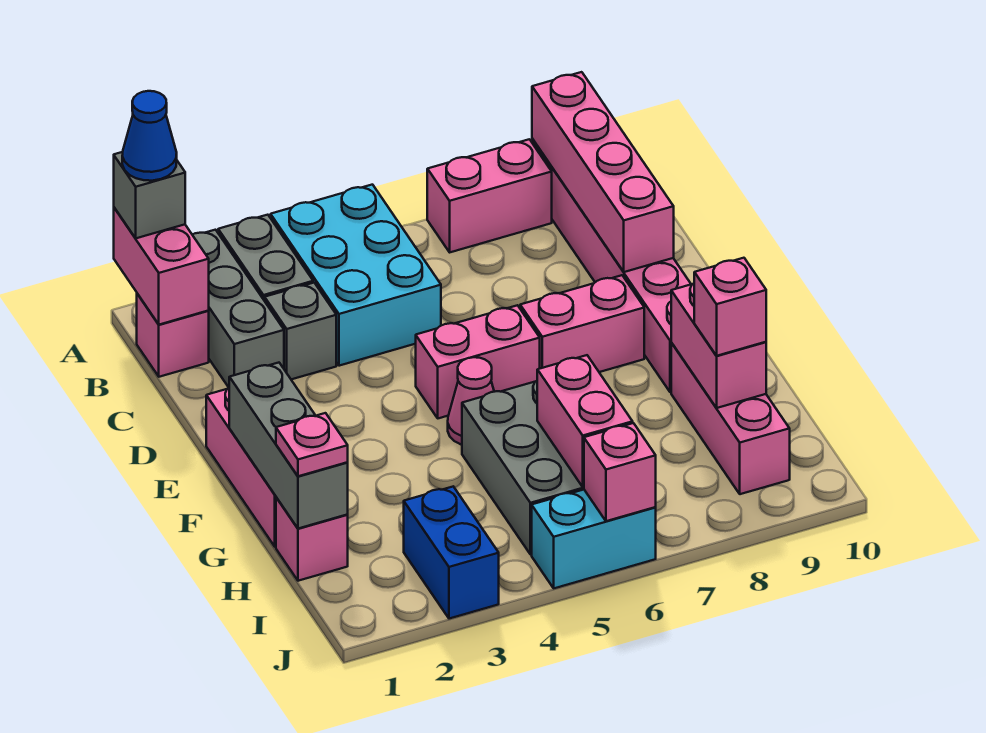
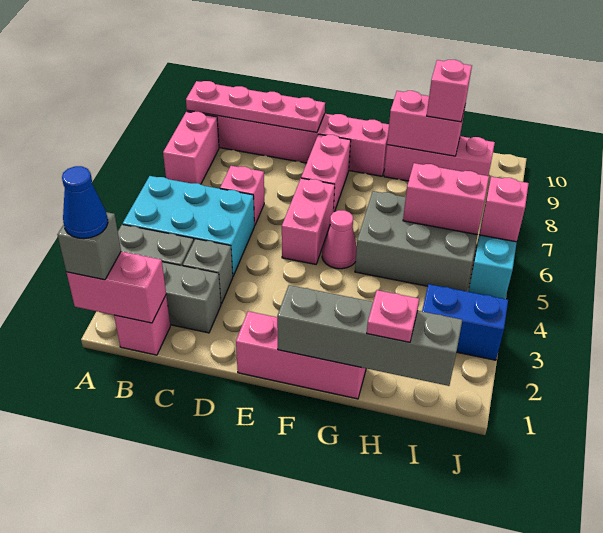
pink brick A9:D9 level 2 -> pink plate A9:D9 level 2
grey brick F1:H1 level 2 -> grey brick F1:I1 level 2
pink brick H1 level 1 -> pink brick C6 level 1

